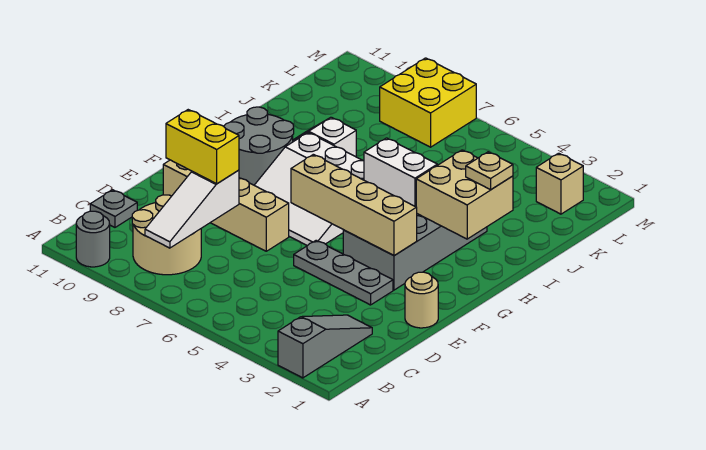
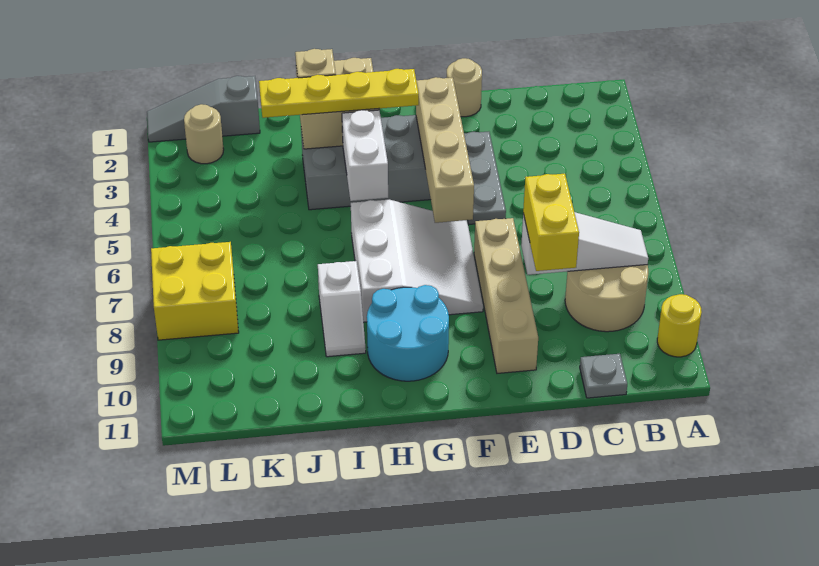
grey slope A2:C2 level 1 top A -> grey slope K1:M1 level 1 top K
grey round brick A10 level 1 -> yellow round brick A10 level 1
none -> yellow plate G3:J3 level 3
grey round brick G9:H10 level 1 -> cyan round brick G9:H10 level 1
tan brick L2 level 1 -> tan round brick L2 level 1

